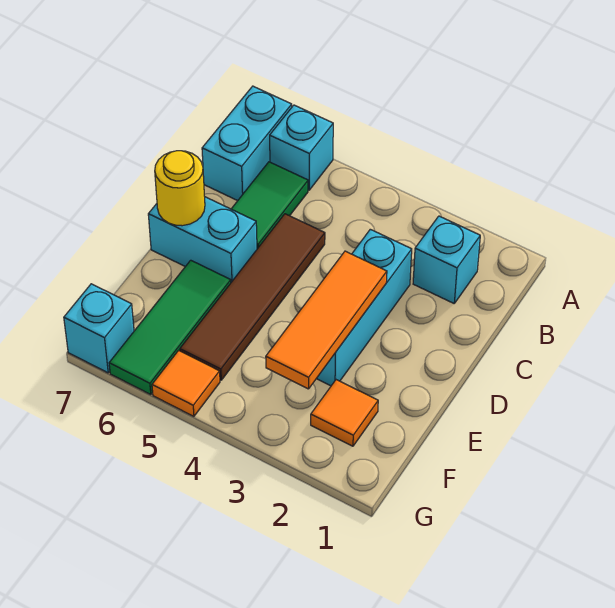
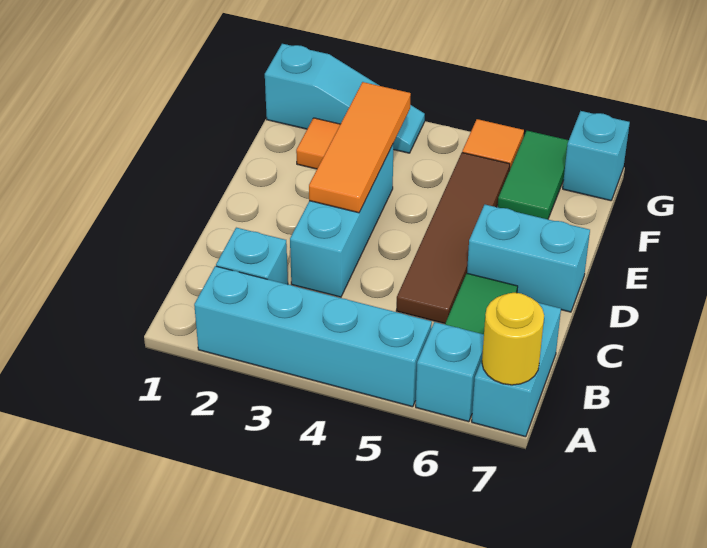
none -> cyan brick A2:A5 level 1
yellow round brick D7 level 2 -> yellow round brick A7 level 2
green tile E6:G6 level 1 -> green tile F6:G6 level 1
none -> cyan slope G1:G3 level 1 top 1

